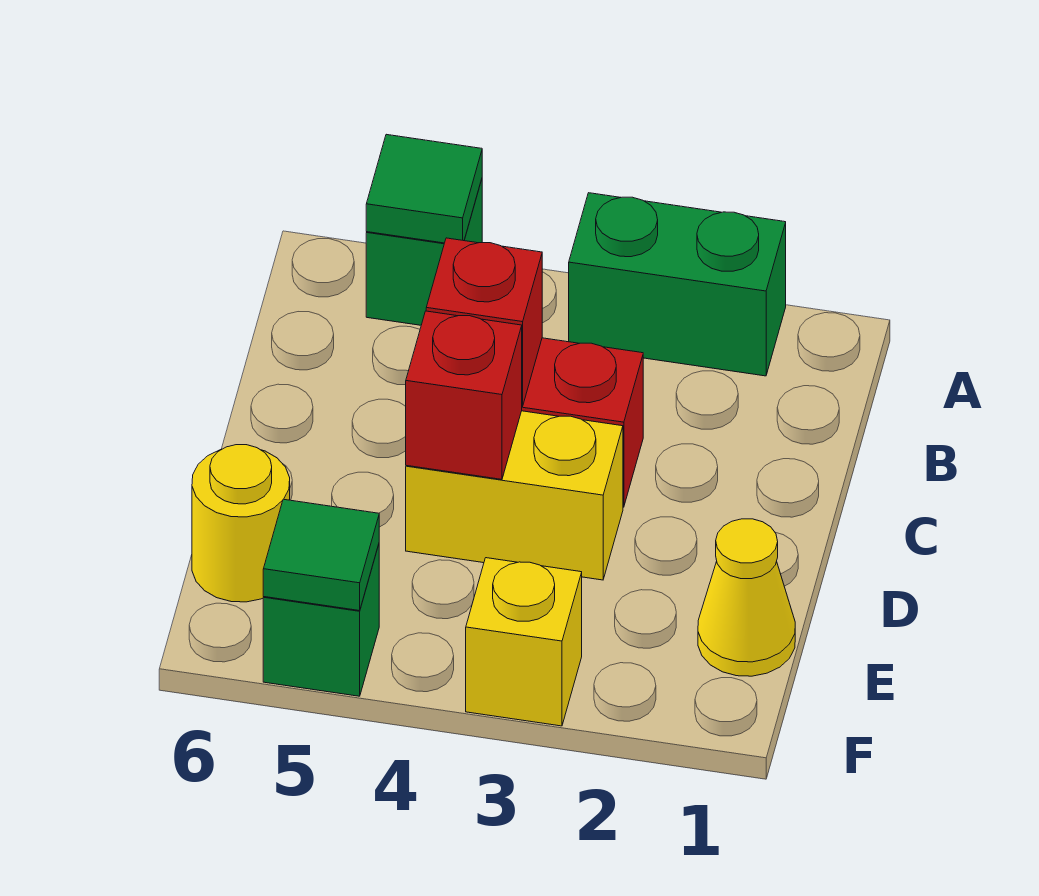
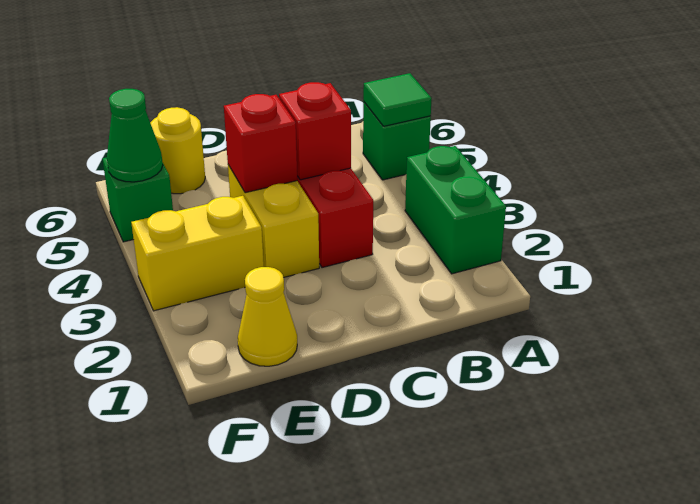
yellow brick F3 level 1 -> yellow brick E3:F3 level 1
green tile F5 level 2 -> green cone F5 level 2

